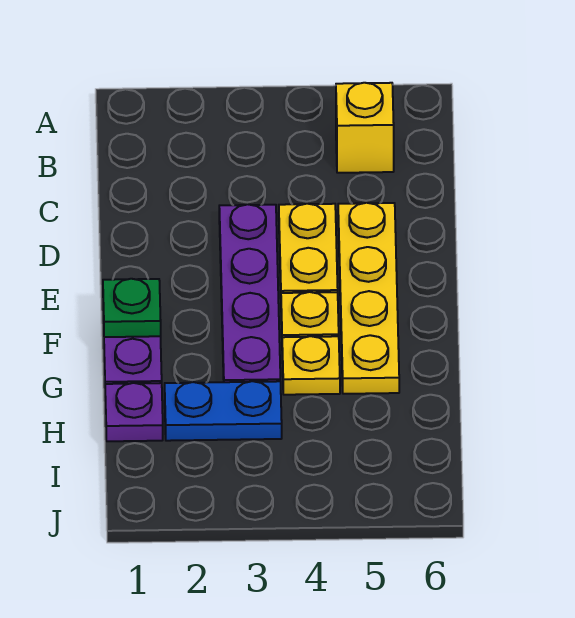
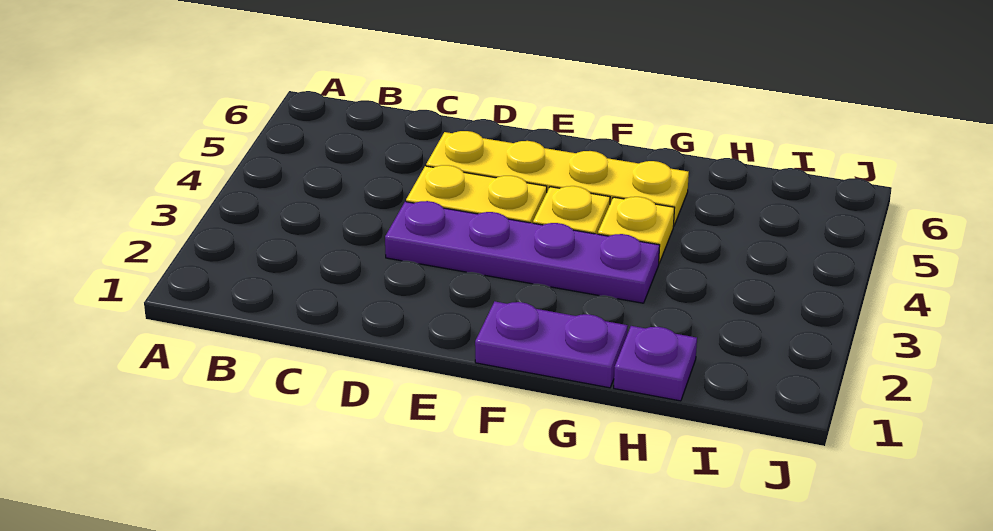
yellow brick B5 level 1 -> none
green plate F1 level 2 -> none
blue plate H2:H3 level 1 -> none

